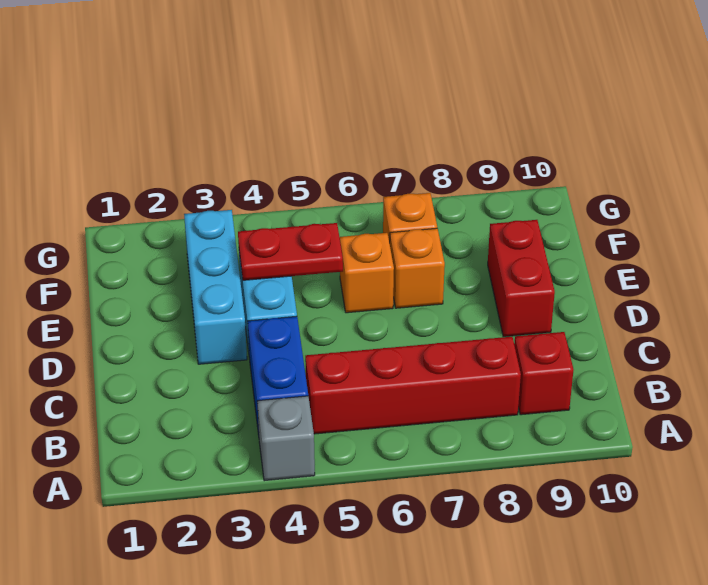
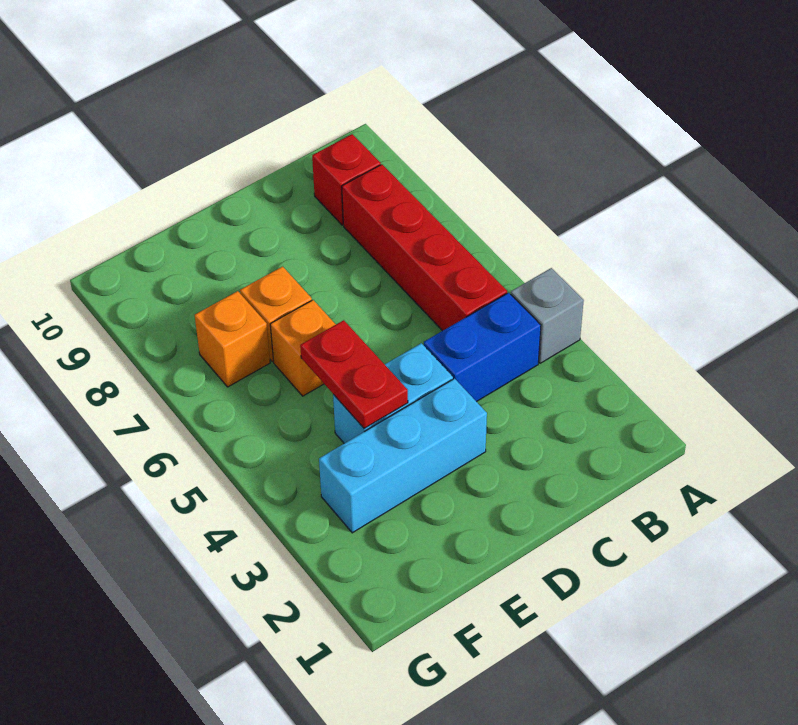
red brick D9:E9 level 1 -> none

